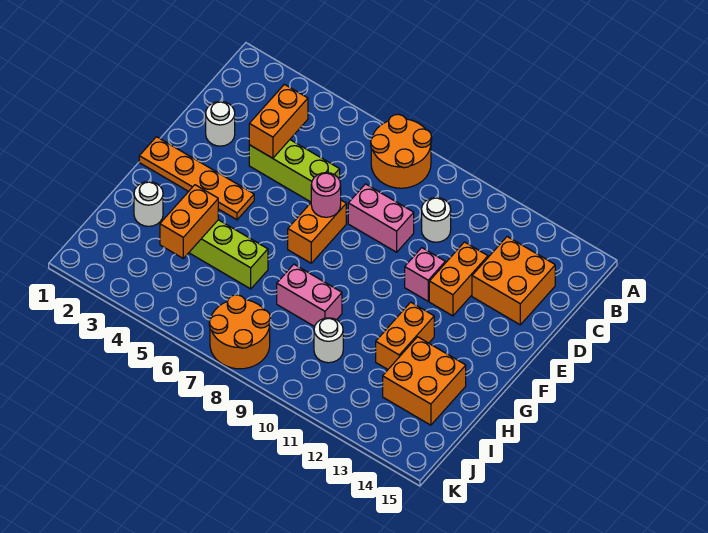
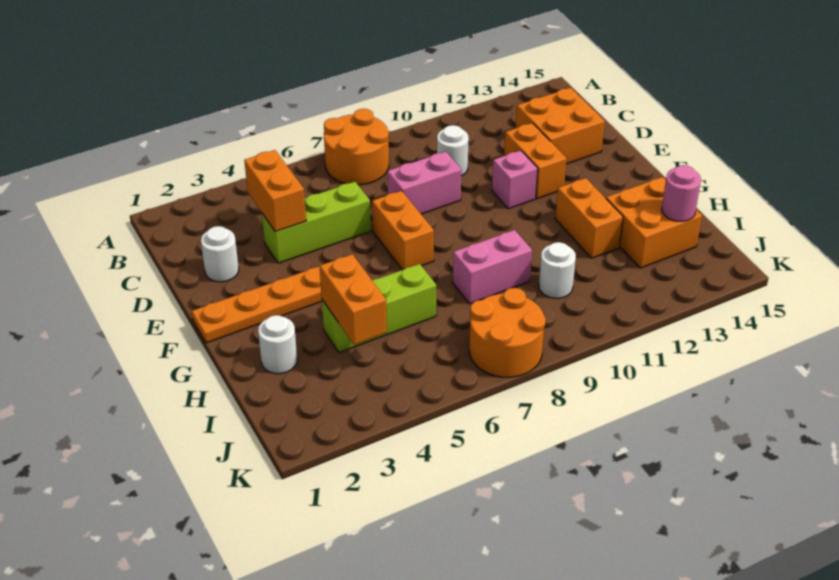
pink round brick E7 level 2 -> pink round brick I14 level 2

